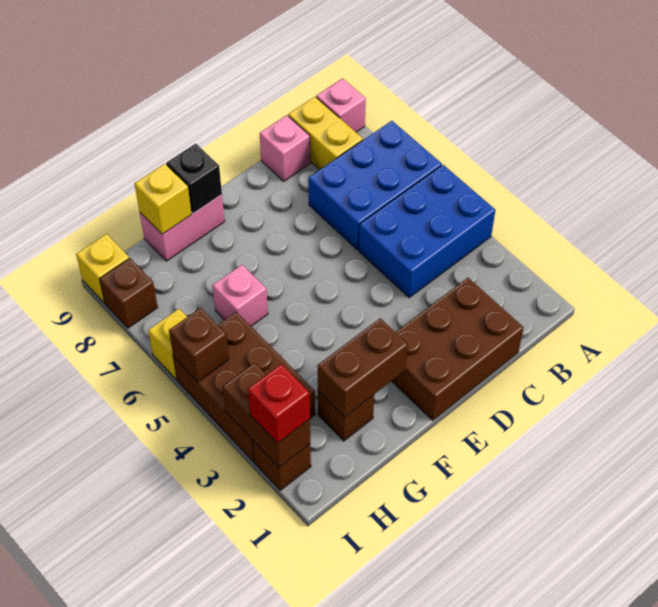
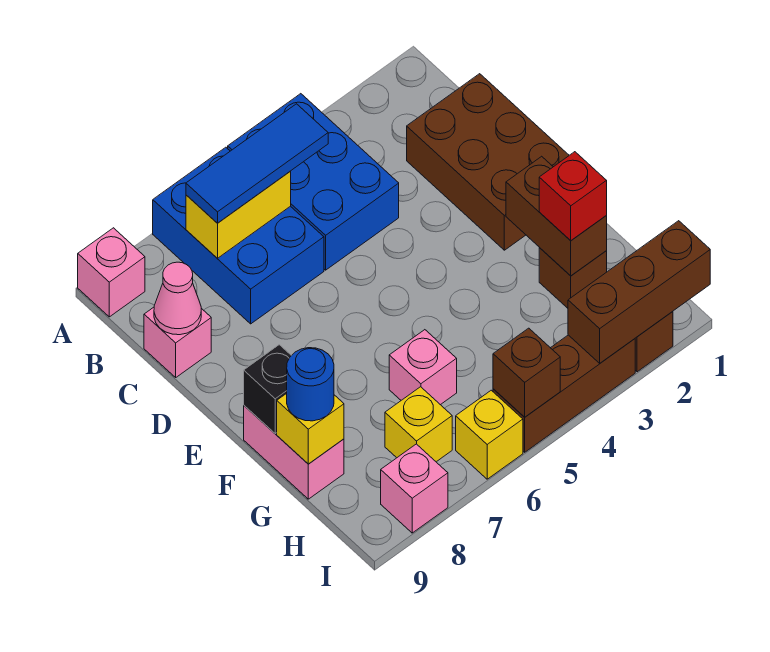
none -> blue tile B5:B7 level 3
yellow brick B8:B9 level 1 -> yellow brick B6:B7 level 2
none -> pink cone C9 level 2
none -> blue round brick G9 level 3
brown brick H3:I5 level 1 -> brown brick I3:I5 level 1
brown brick I2:I3 level 2 -> brown brick I1:I3 level 2
red brick I2 level 3 -> red brick G2 level 3
brown brick I8 level 1 -> pink brick I8 level 1
yellow brick I9 level 1 -> yellow brick H7 level 1

